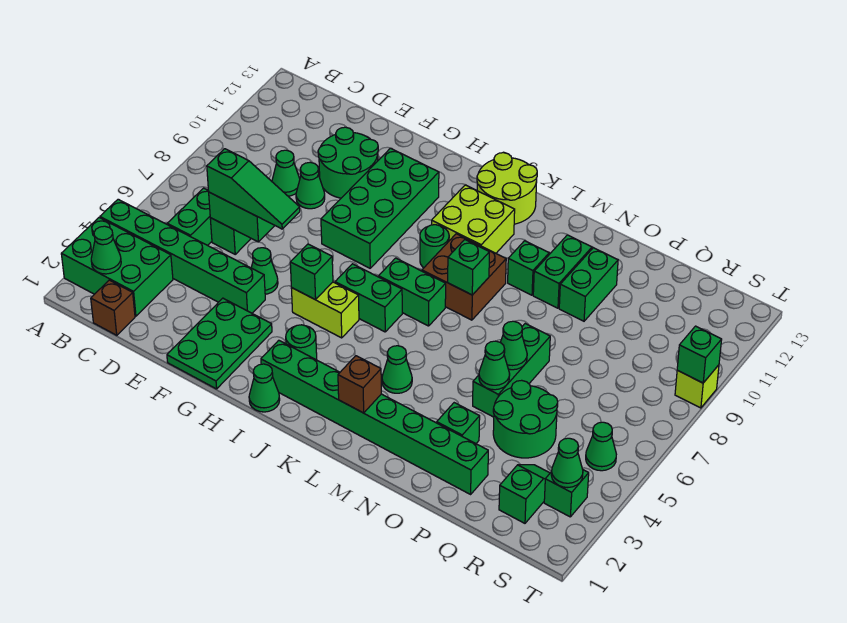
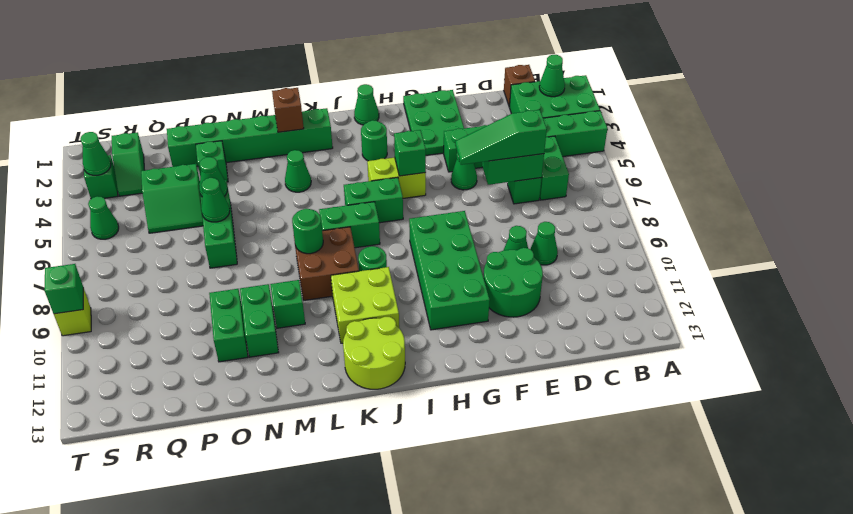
green brick I2:P2 level 1 -> green brick K2:P2 level 1
green brick L8 level 2 -> green round brick L8 level 2
green round brick P4:Q5 level 1 -> green slope P4:Q5 level 1 top 4

